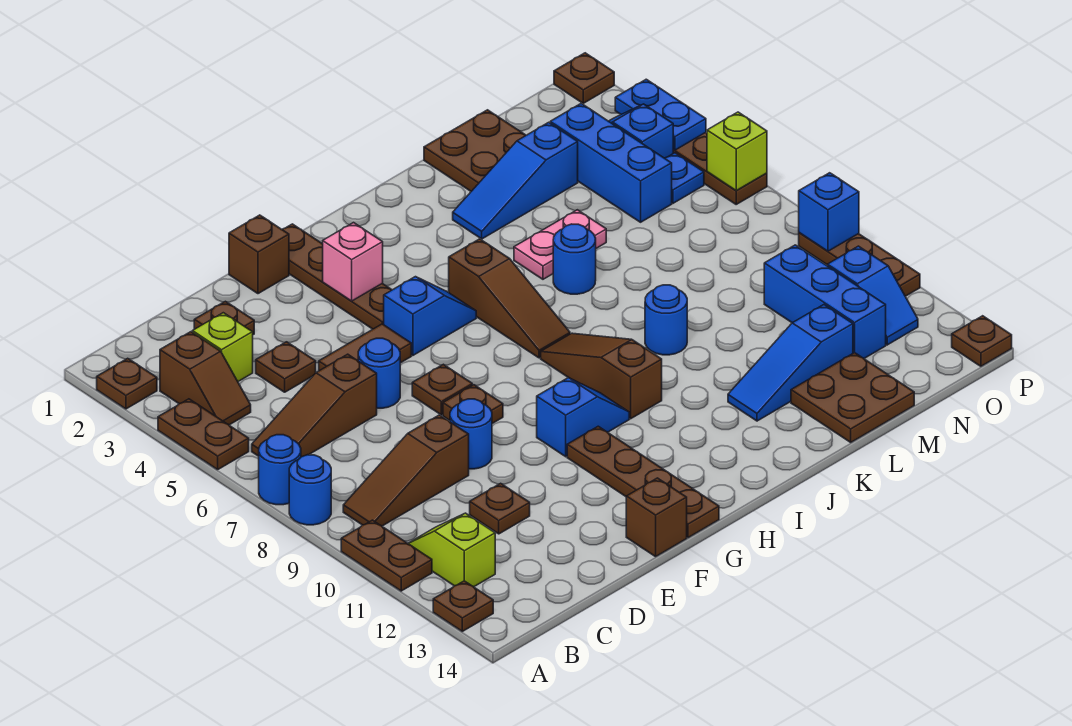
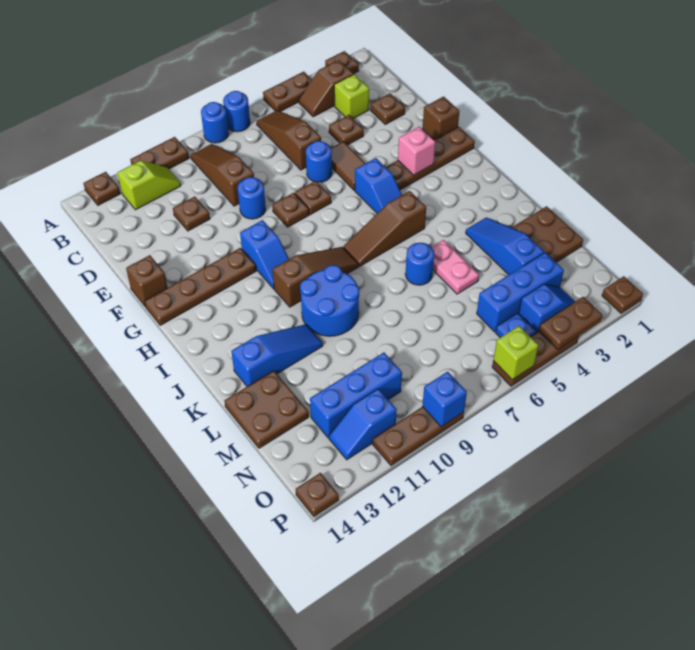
blue round brick K9 level 1 -> blue round brick J9:K10 level 1
blue slope K12:M12 level 1 top M -> blue slope K11:K13 level 1 top 13
blue plate P3:P4 level 2 -> brown plate P3:P4 level 2

